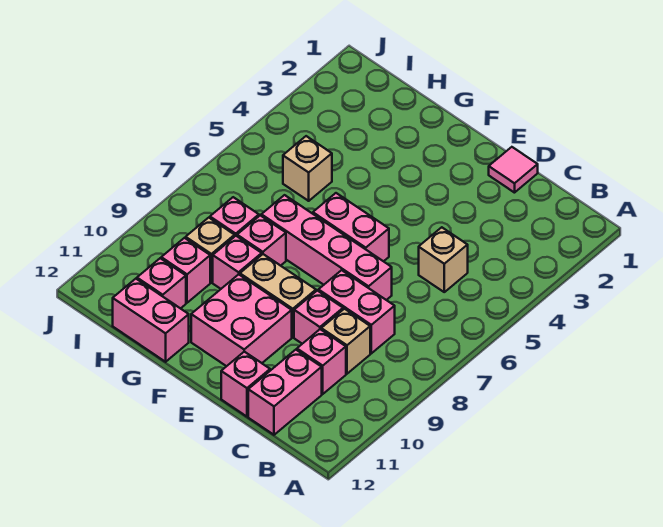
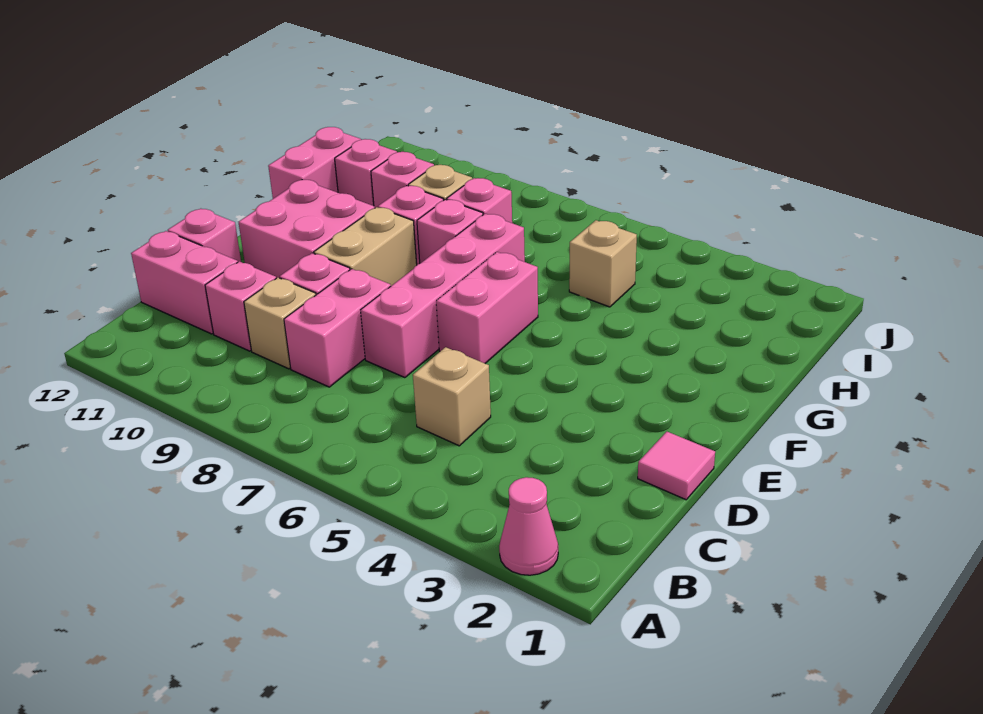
none -> pink cone A2 level 1

